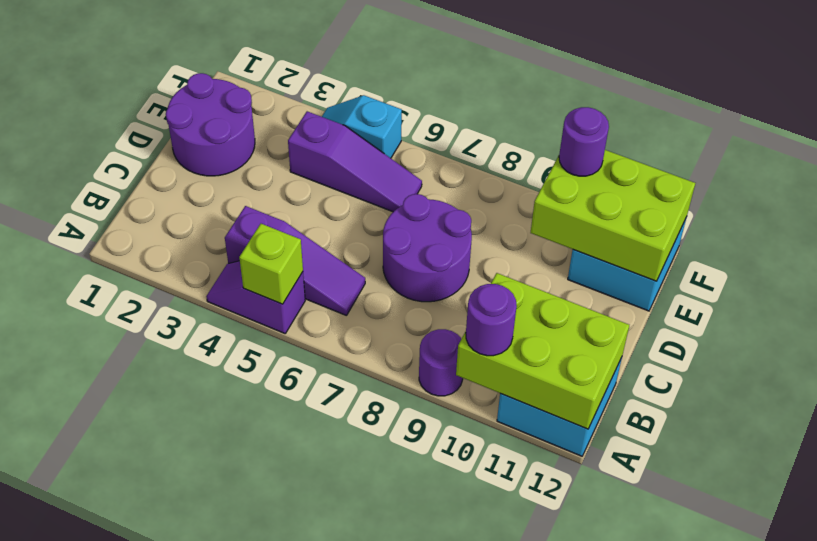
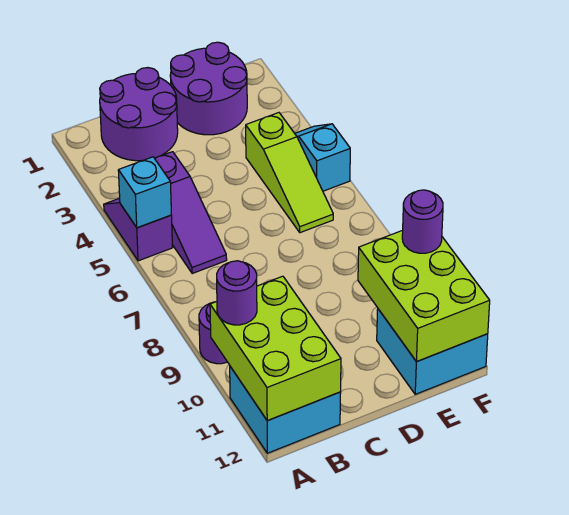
lime brick A5 level 2 -> cyan brick A5 level 2
purple round brick C7:D8 level 1 -> purple round brick B1:C2 level 1
purple slope E4:E6 level 1 top 4 -> lime slope E4:E6 level 1 top 4

